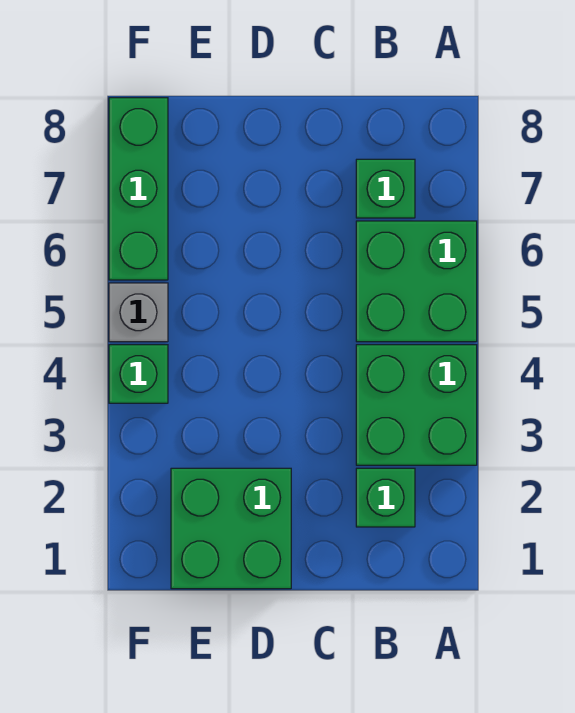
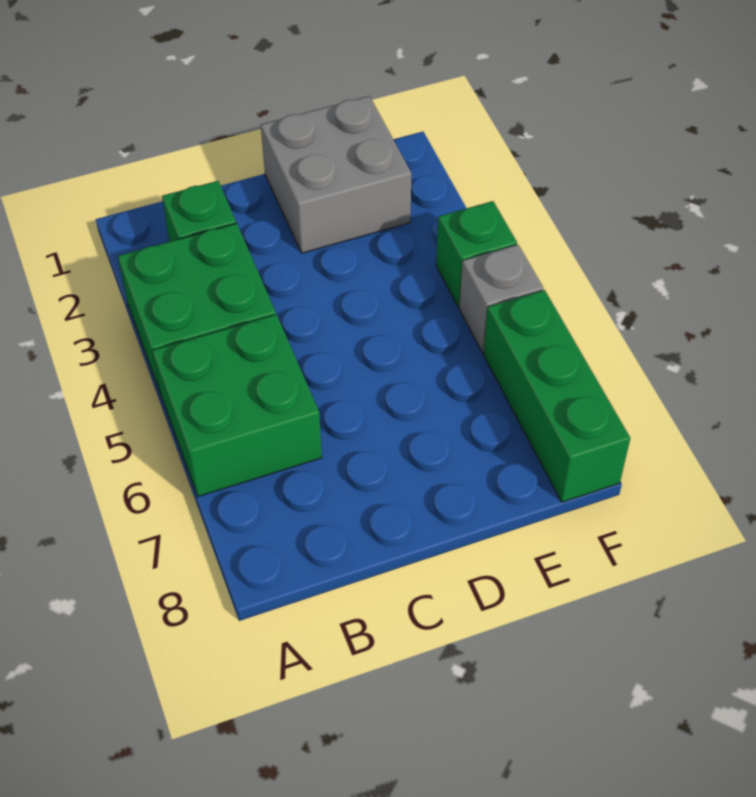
green brick B7 level 1 -> none
green brick D1:E2 level 1 -> grey brick D1:E2 level 1

